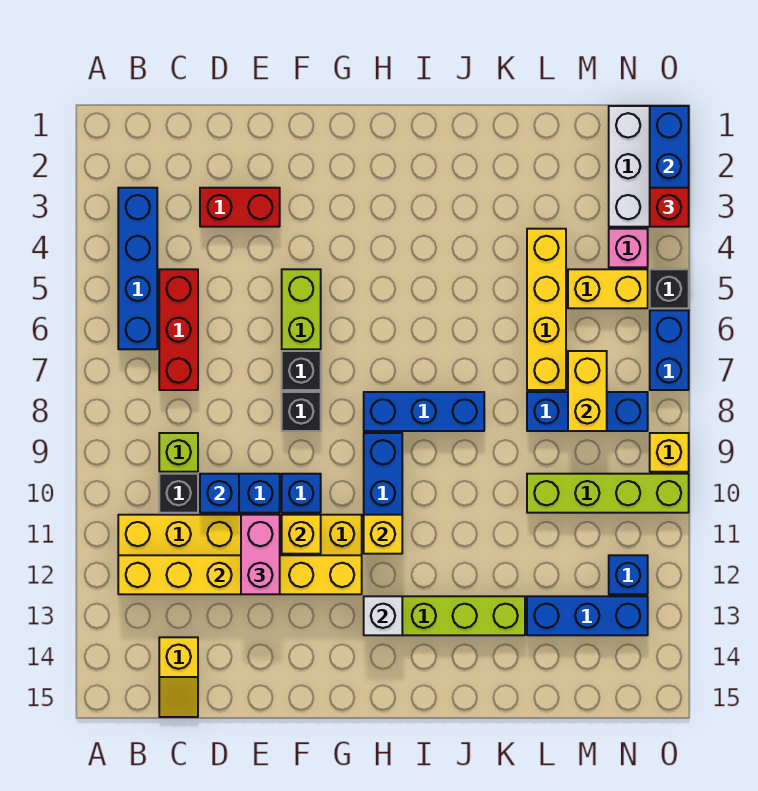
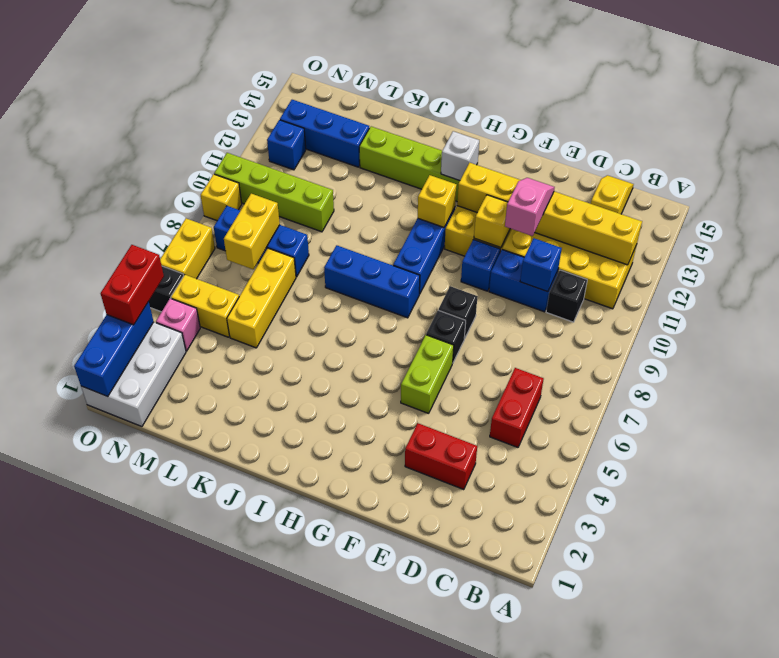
blue brick B3:B6 level 1 -> none
red brick C5:C7 level 1 -> red brick C5:C6 level 1
lime brick C9 level 1 -> none
pink brick E11:E12 level 3 -> pink slope E11:E12 level 3 top 11
yellow brick L4:L7 level 1 -> yellow brick L5:L7 level 1
red brick O3 level 3 -> red brick O3:O4 level 3
blue brick O6:O7 level 1 -> yellow brick O6:O7 level 1

